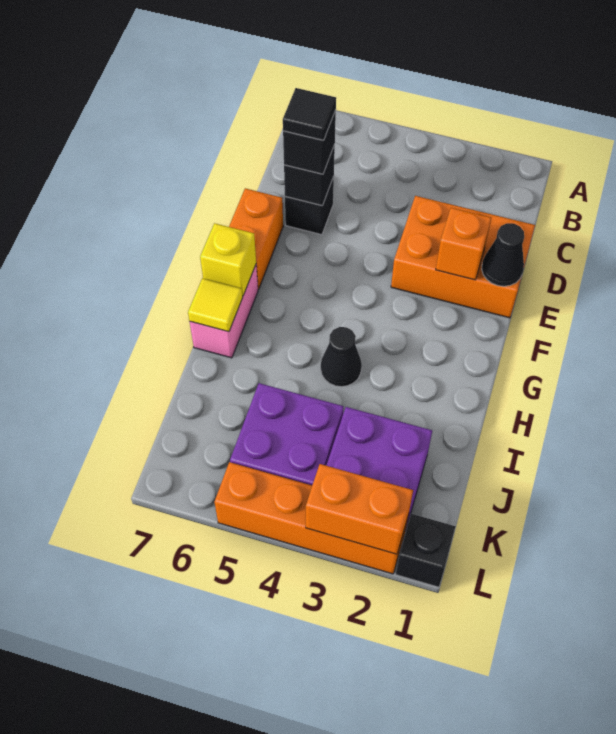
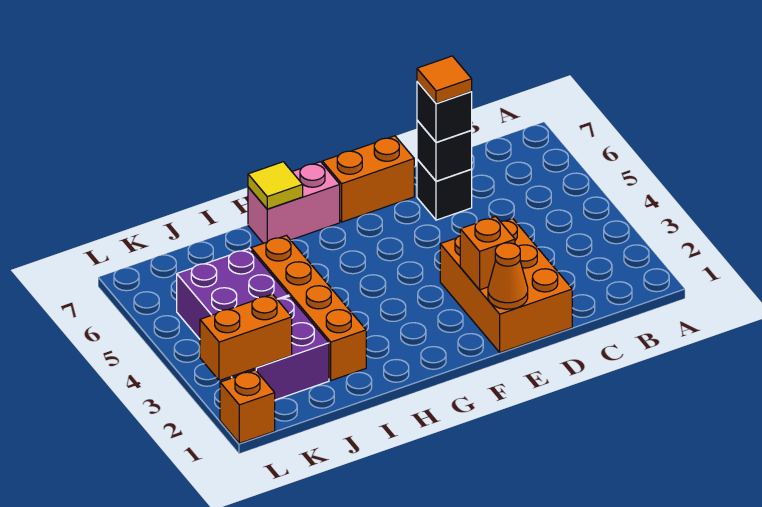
black tile D6 level 4 -> orange tile D6 level 4
black cone E1 level 2 -> orange cone E1 level 2
yellow brick G7 level 2 -> none
black cone H4 level 1 -> none
black brick L1 level 1 -> orange brick L1 level 1
orange brick L2:L5 level 1 -> orange brick I2:I5 level 1
orange brick L2:L3 level 2 -> orange brick K2:L2 level 2

